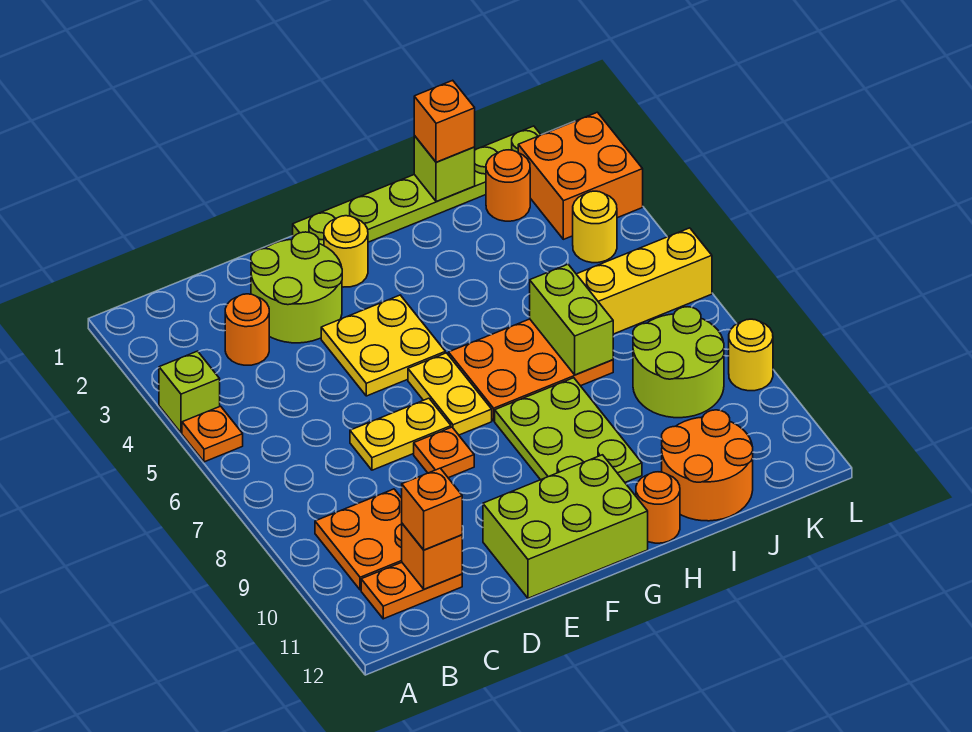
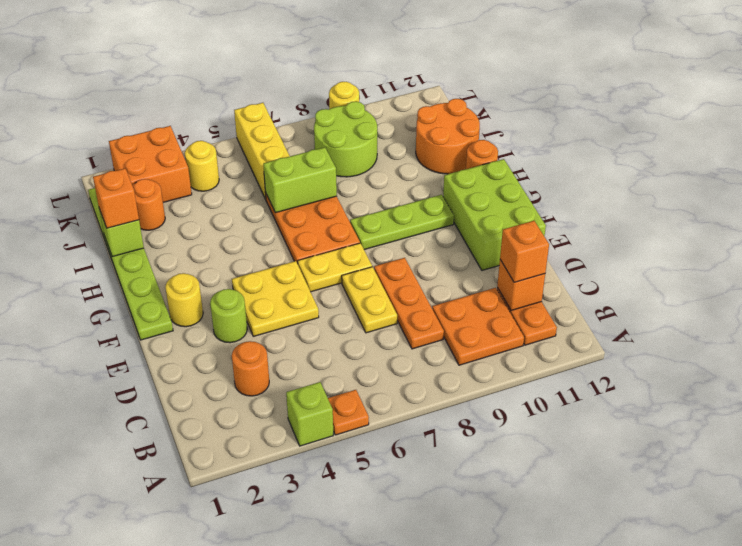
lime round brick D2:E3 level 1 -> lime round brick E3 level 1
orange plate E8 level 1 -> orange plate C8:E8 level 1
lime plate G8:H10 level 1 -> lime plate G8:G10 level 1

